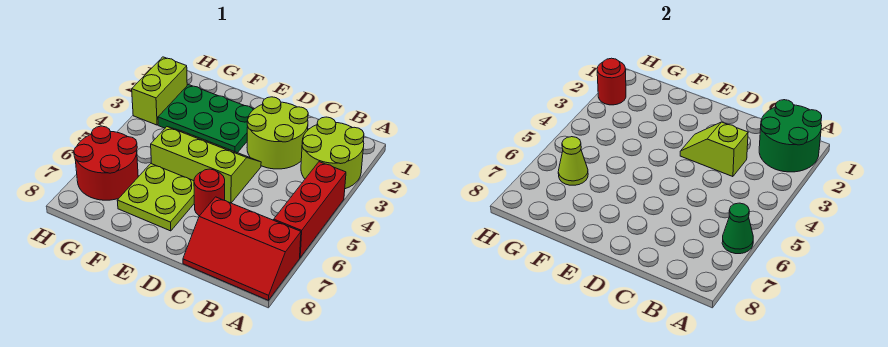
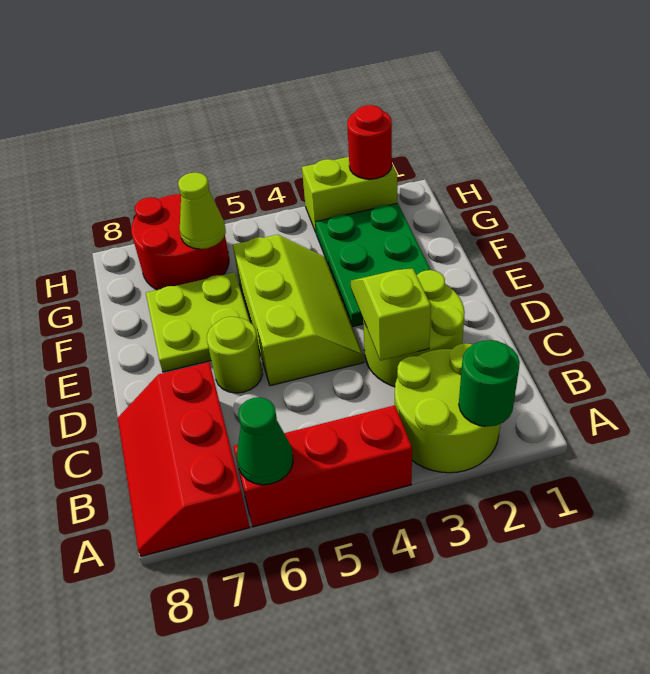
green round brick A1:B2 level 2 -> green round brick A2 level 2
red round brick D6 level 1 -> lime round brick D6 level 1

